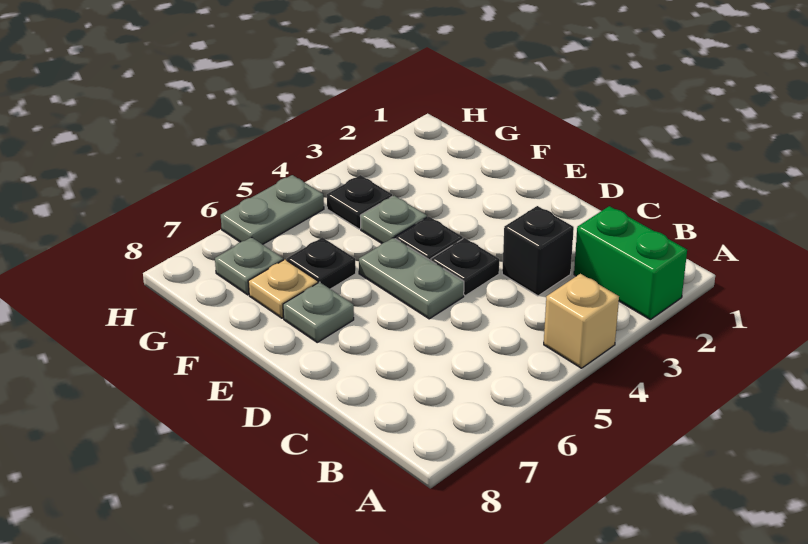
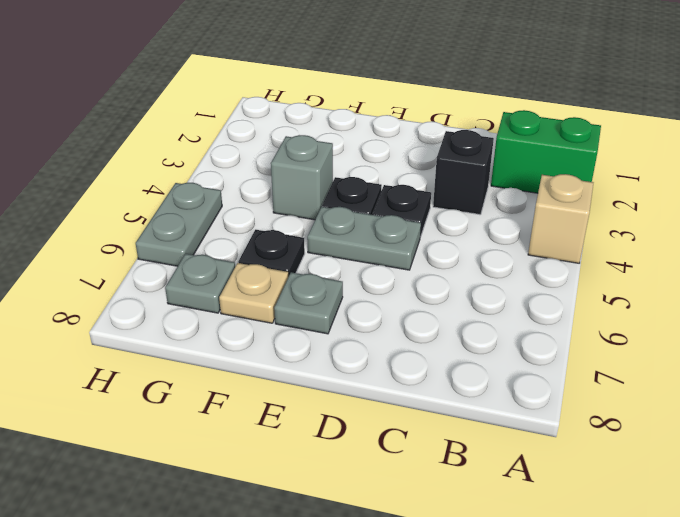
grey plate F4 level 1 -> grey brick F4 level 1
black plate G4 level 1 -> none

